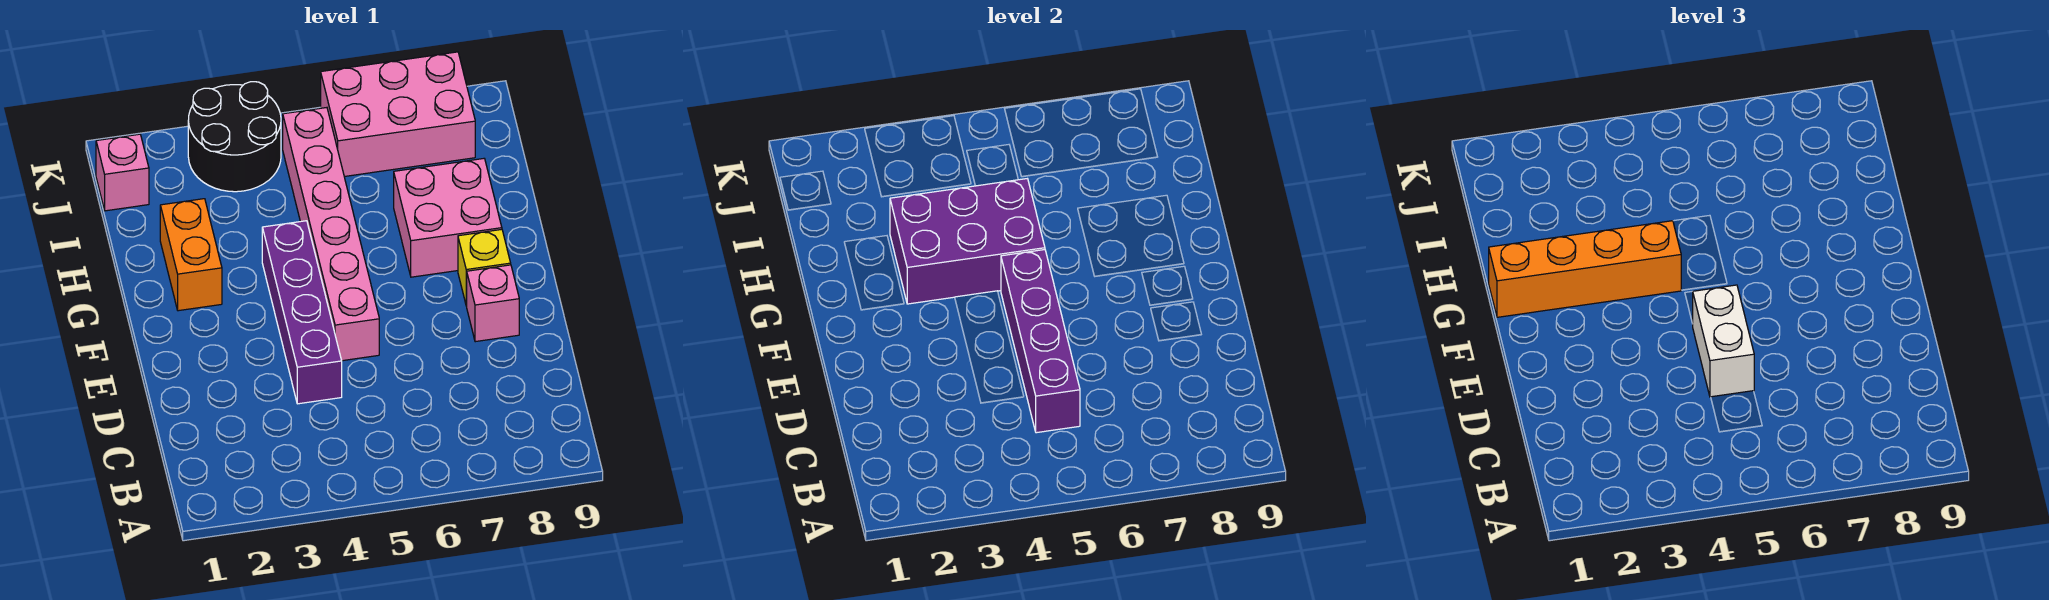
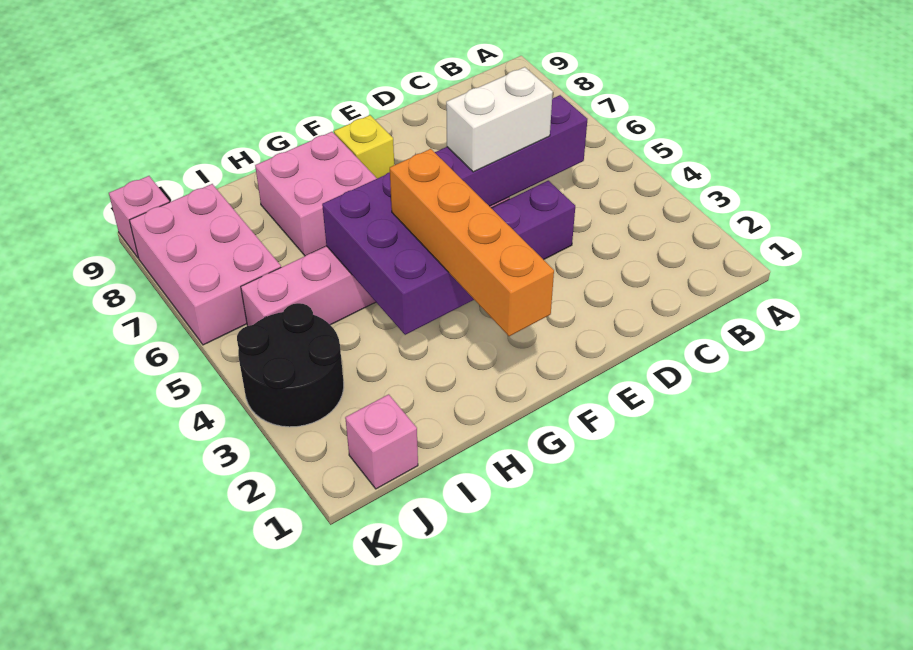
pink brick E8 level 1 -> pink brick K9 level 1
orange brick G2:H2 level 1 -> none

